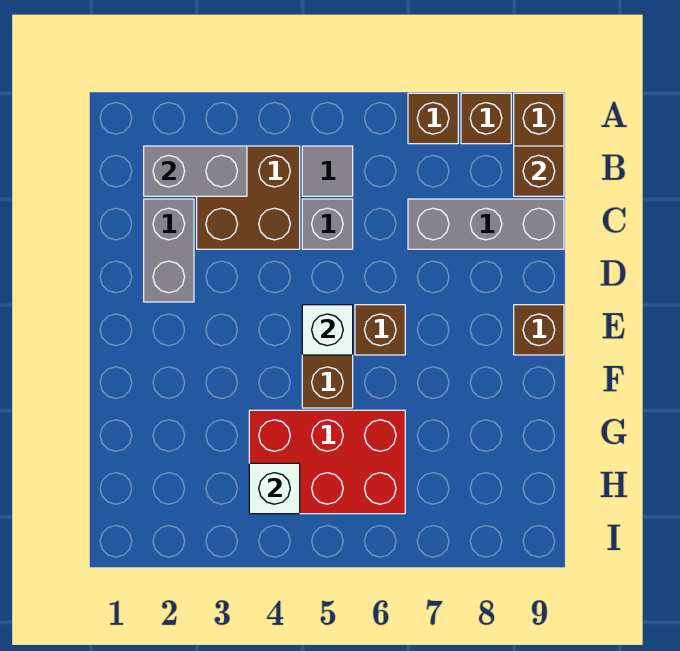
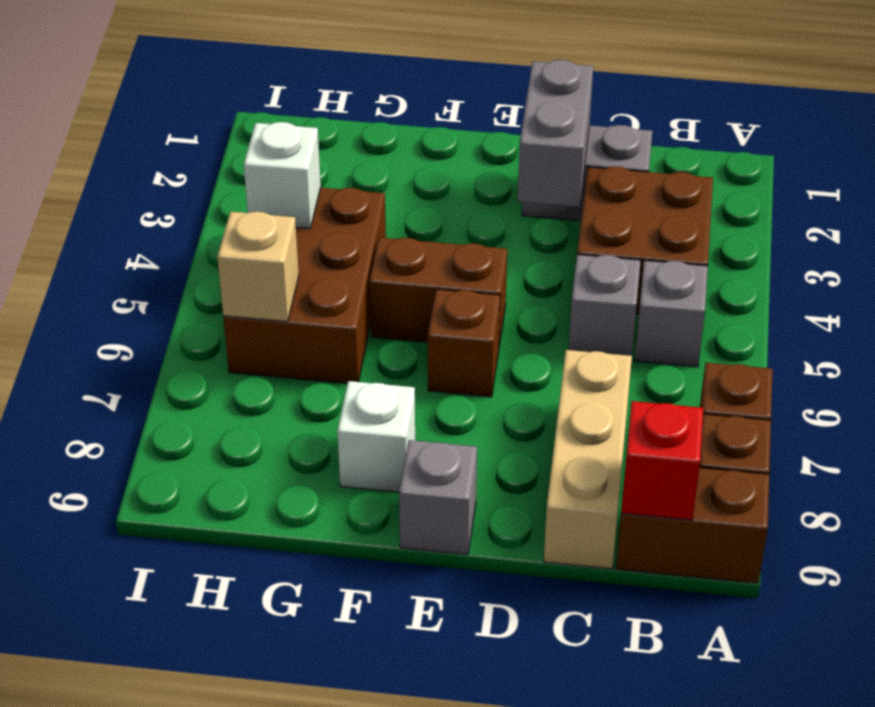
grey brick B2:B3 level 2 -> grey brick D2:D3 level 2
grey tile B5 level 1 -> grey brick B5 level 1
brown brick B9 level 2 -> red brick B9 level 2
grey brick C7:C9 level 1 -> tan brick C7:C9 level 1
white brick E5 level 2 -> white brick F8 level 1
brown brick E9 level 1 -> grey brick E9 level 1
red brick G4:H6 level 1 -> brown brick G4:H6 level 1
none -> tan brick H6 level 2

